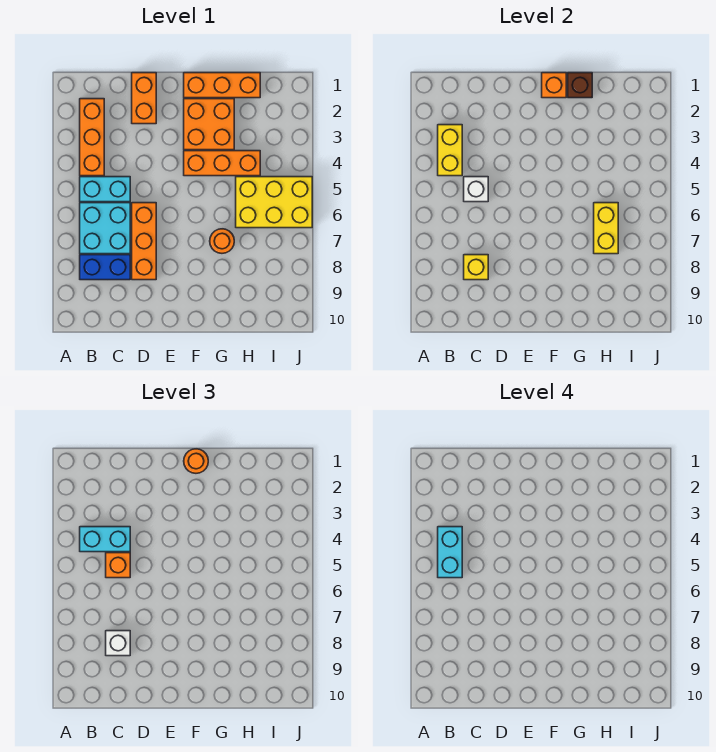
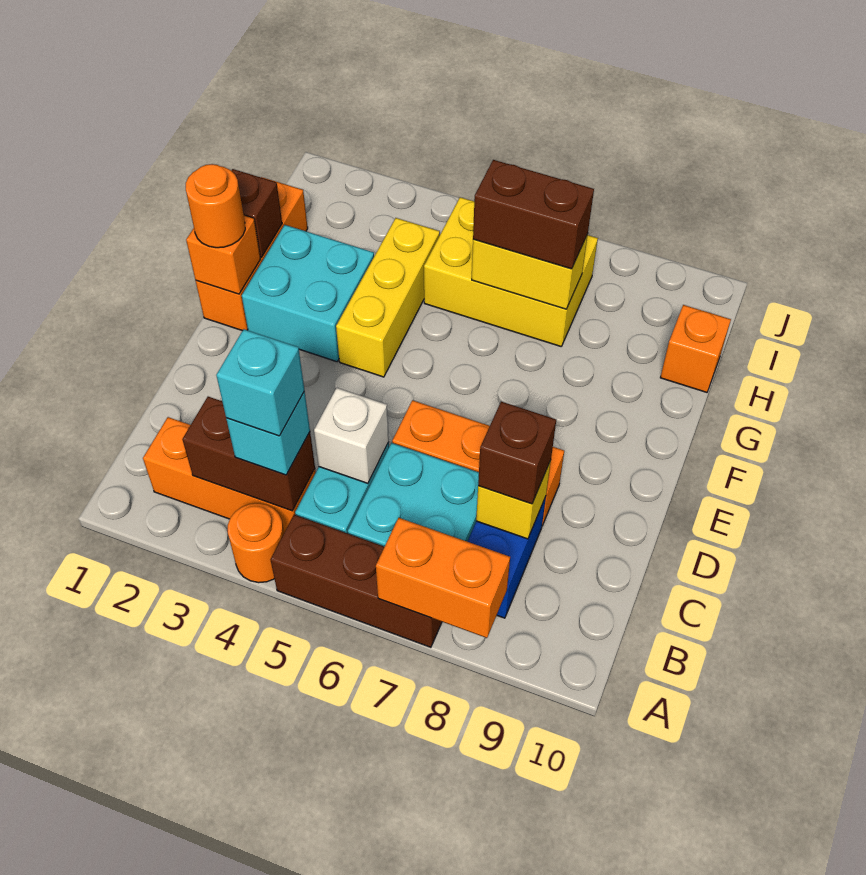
none -> brown brick A5:A7 level 1
yellow brick B3:B4 level 2 -> brown brick B3:B4 level 2
cyan brick B4:C4 level 3 -> cyan brick B4 level 3
cyan brick B4:B5 level 4 -> cyan brick B4 level 4
orange brick C5 level 3 -> orange brick H10 level 1
white brick C8 level 3 -> brown brick C8 level 3
orange brick D1:D2 level 1 -> orange brick A7:A8 level 2
orange brick F2:G3 level 1 -> cyan brick F2:G3 level 1
orange brick F4:H4 level 1 -> yellow brick F4:H4 level 1
orange round brick G7 level 1 -> orange round brick A4 level 1
yellow brick H5:J6 level 1 -> yellow brick H5:I7 level 1
none -> brown brick H6:H7 level 3

